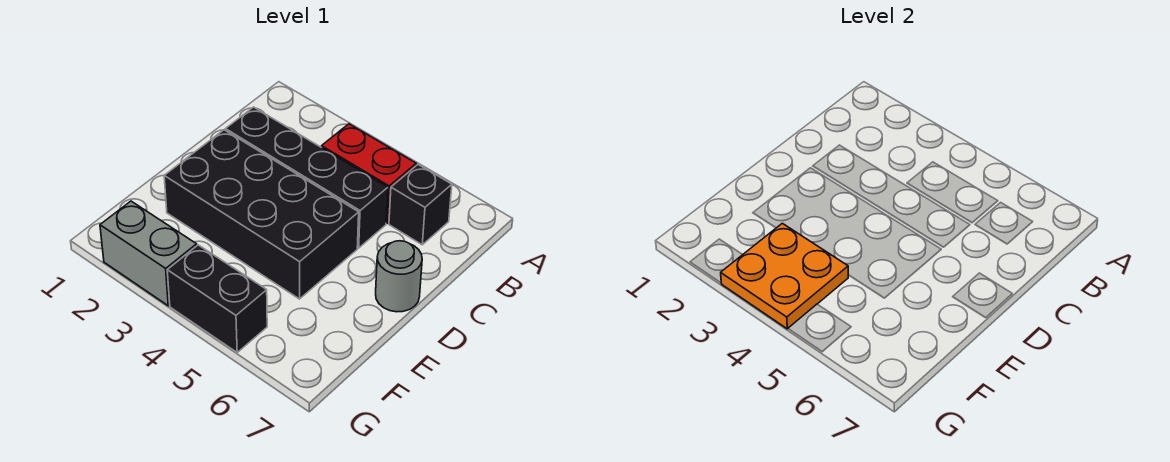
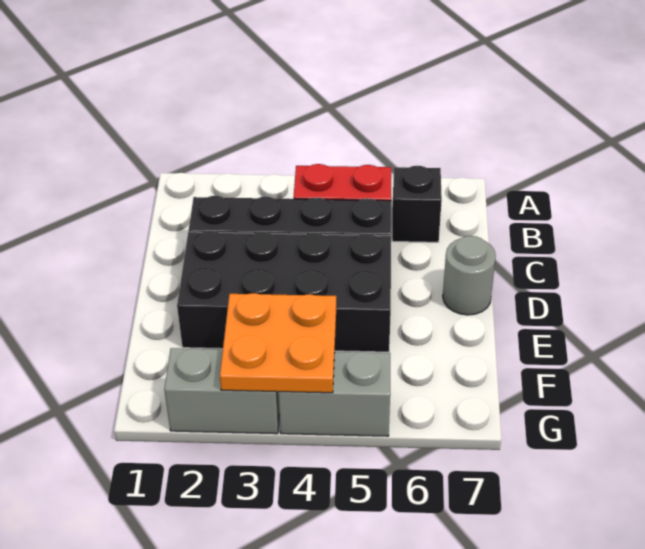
black brick G4:G5 level 1 -> grey brick G4:G5 level 1

